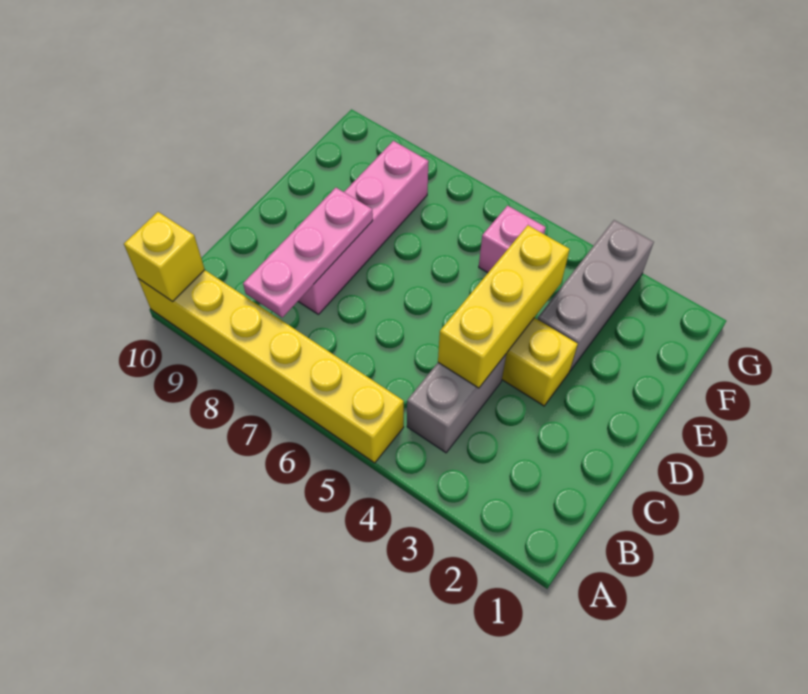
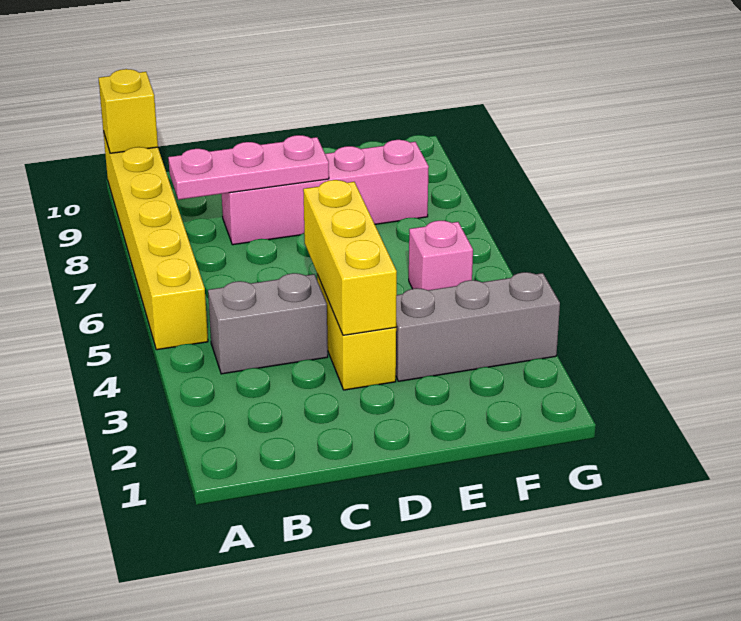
yellow brick C4:E4 level 2 -> yellow brick D3:D5 level 2

